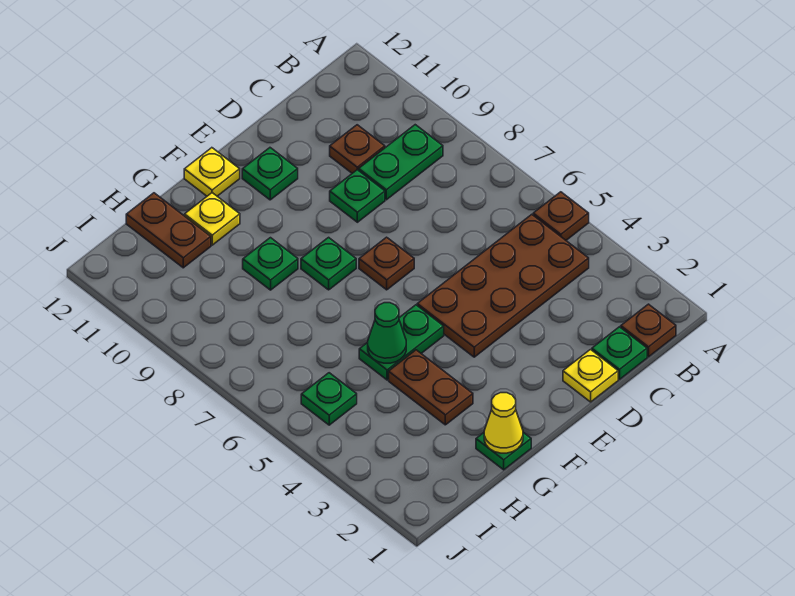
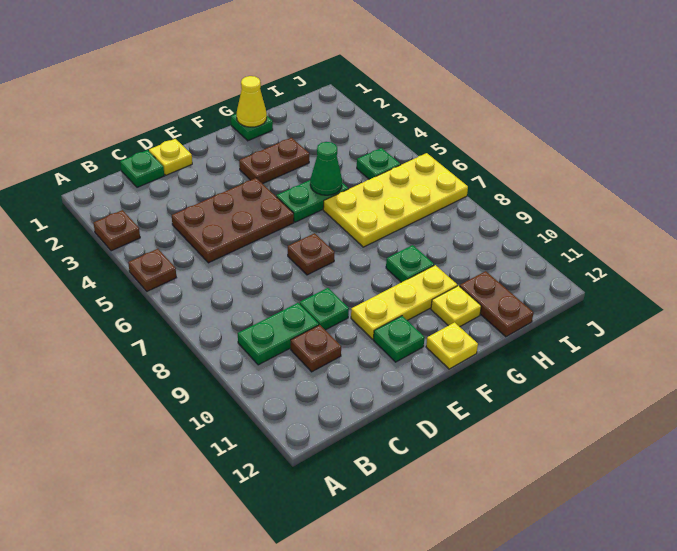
brown plate B1 level 1 -> brown plate A3 level 1
brown plate B4:E5 level 1 -> brown plate C4:E5 level 1
none -> yellow plate E10:G10 level 1
green plate F8 level 1 -> none
brown plate G3:G4 level 1 -> brown plate F3:G3 level 1
none -> yellow plate G6:J7 level 1

